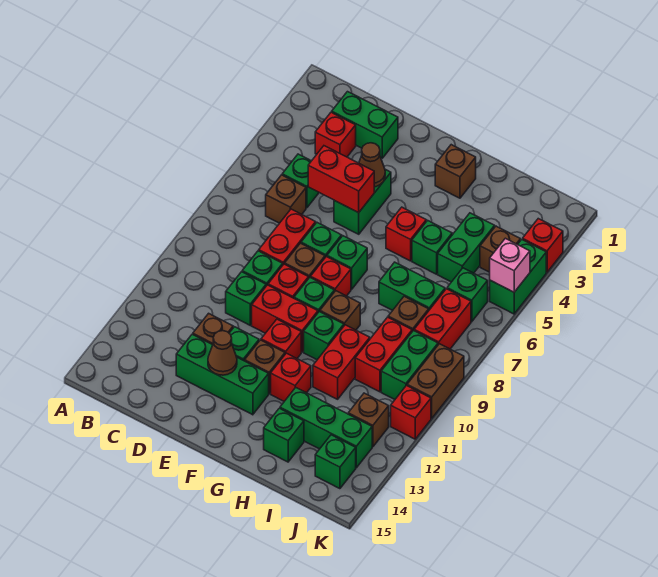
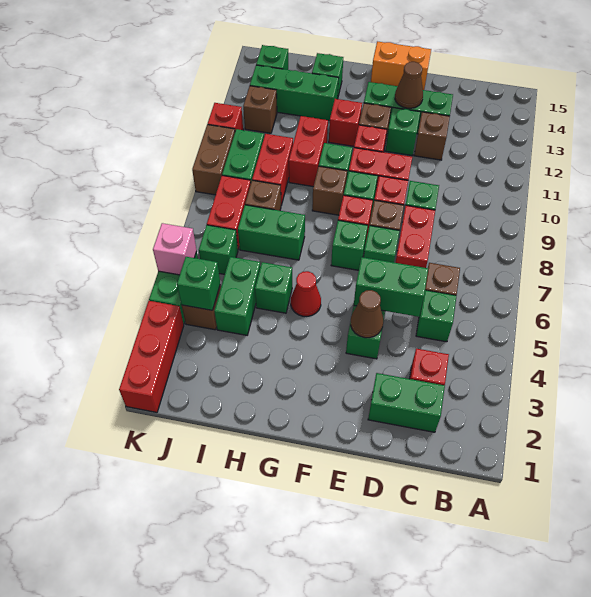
red brick D5:E5 level 2 -> green brick D5:E5 level 2
green brick D10 level 1 -> green brick J4 level 2
none -> orange brick E15:F15 level 1
brown brick G2 level 1 -> none
red brick G5 level 1 -> red cone G5 level 1
red brick K3 level 1 -> red brick K1:K3 level 1

